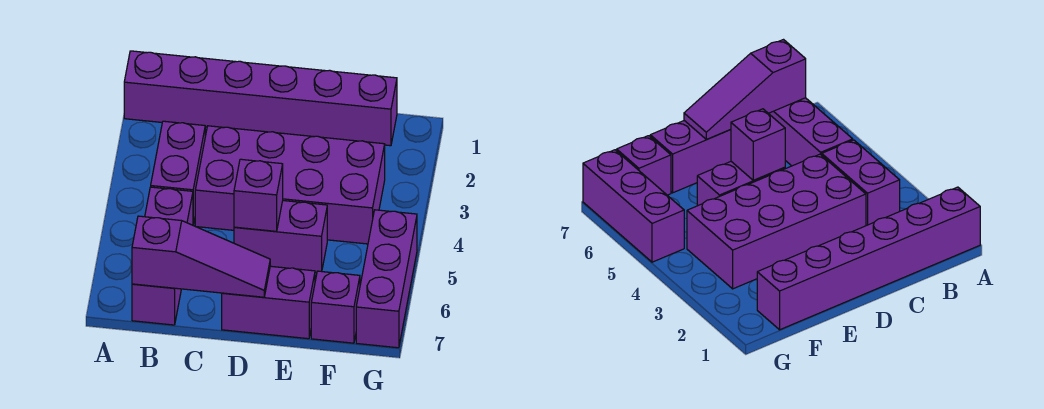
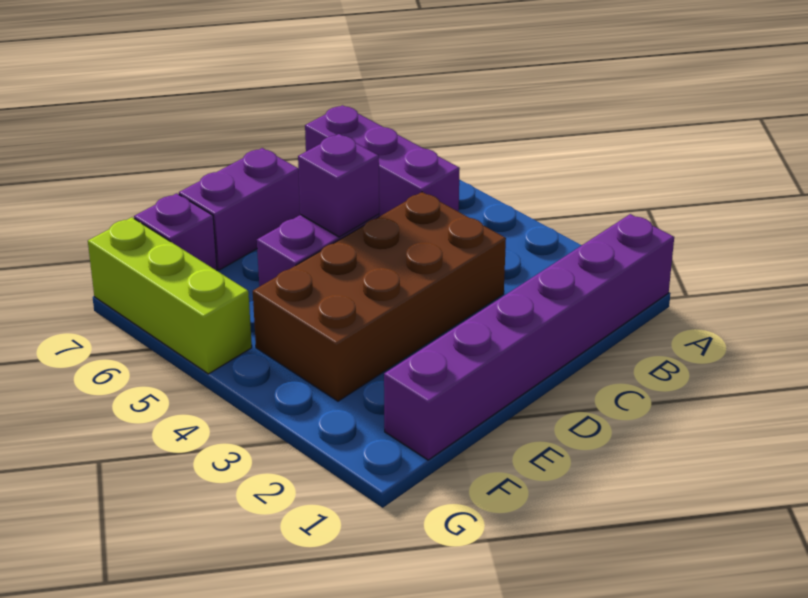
purple brick B3:B4 level 1 -> none
purple slope B7:D7 level 2 top B -> none
purple brick C3:F4 level 1 -> brown brick C3:F4 level 1
purple brick G5:G7 level 1 -> lime brick G5:G7 level 1

